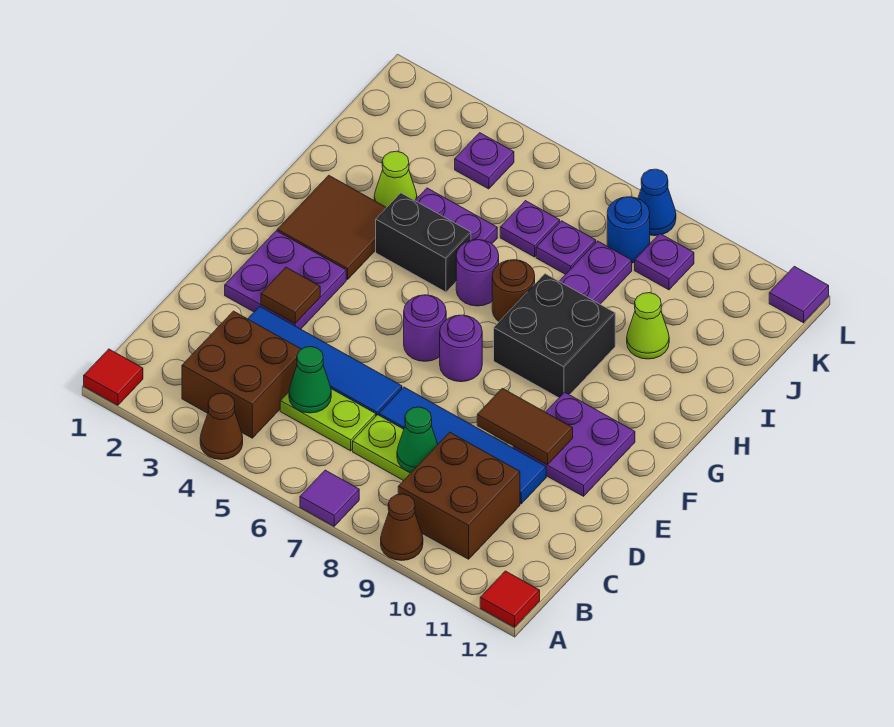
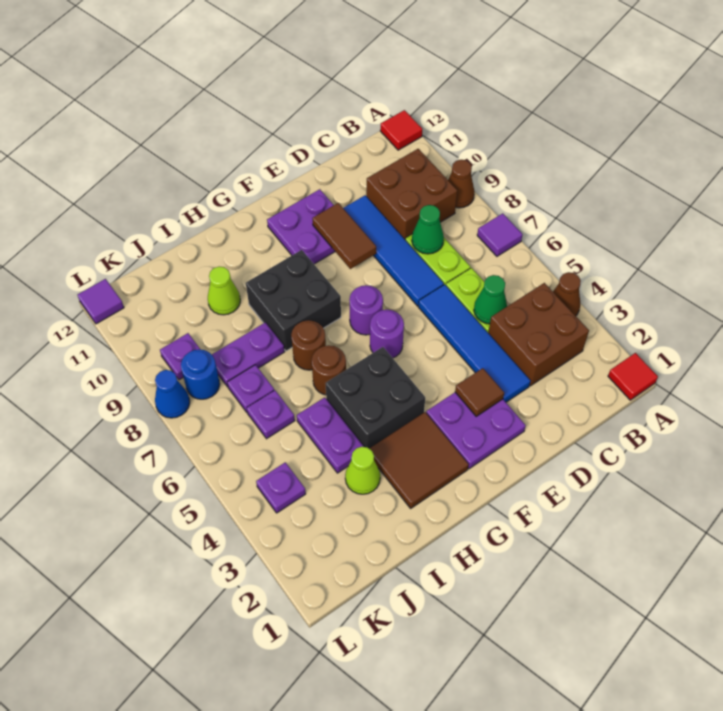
black brick H4:H5 level 1 -> black brick G4:H5 level 1
purple round brick H6 level 1 -> brown round brick H6 level 1

